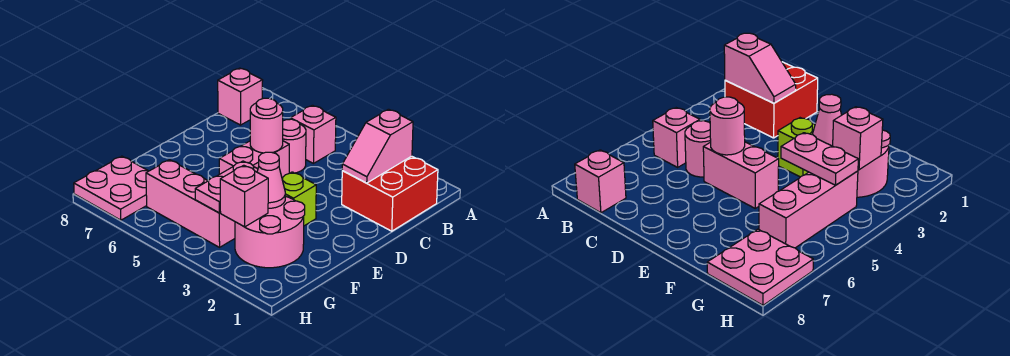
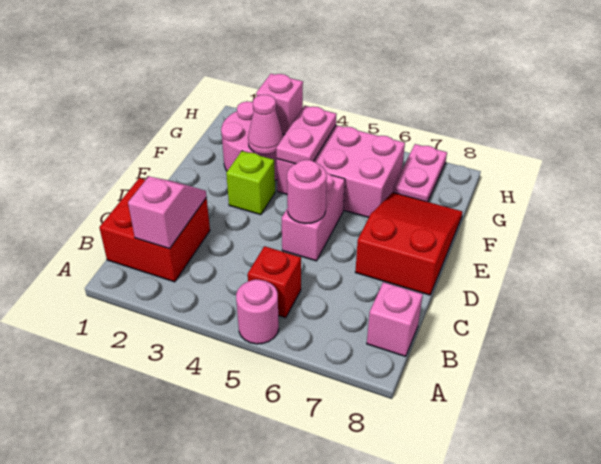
pink brick B5 level 1 -> red brick B5 level 1
pink round brick C5 level 1 -> pink round brick A5 level 1
none -> red slope D7:F8 level 1 top D
pink brick G4:G6 level 1 -> pink brick F4:G6 level 1
pink plate G7:H8 level 1 -> pink plate G7:H7 level 1

